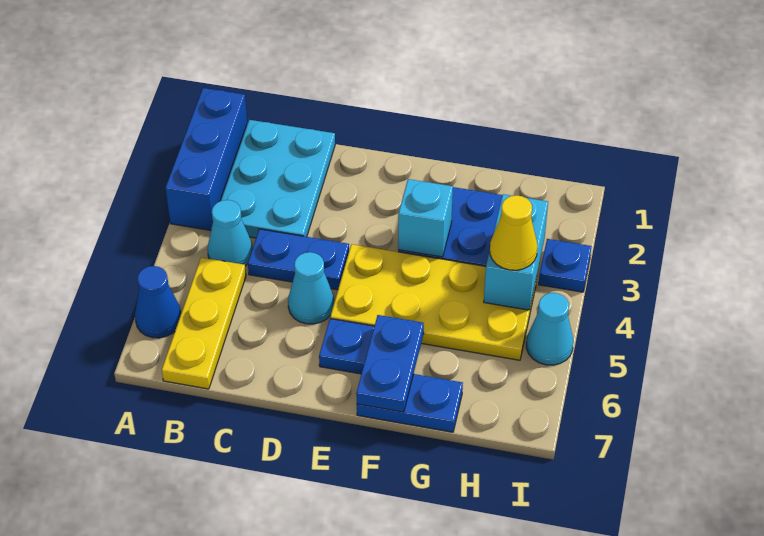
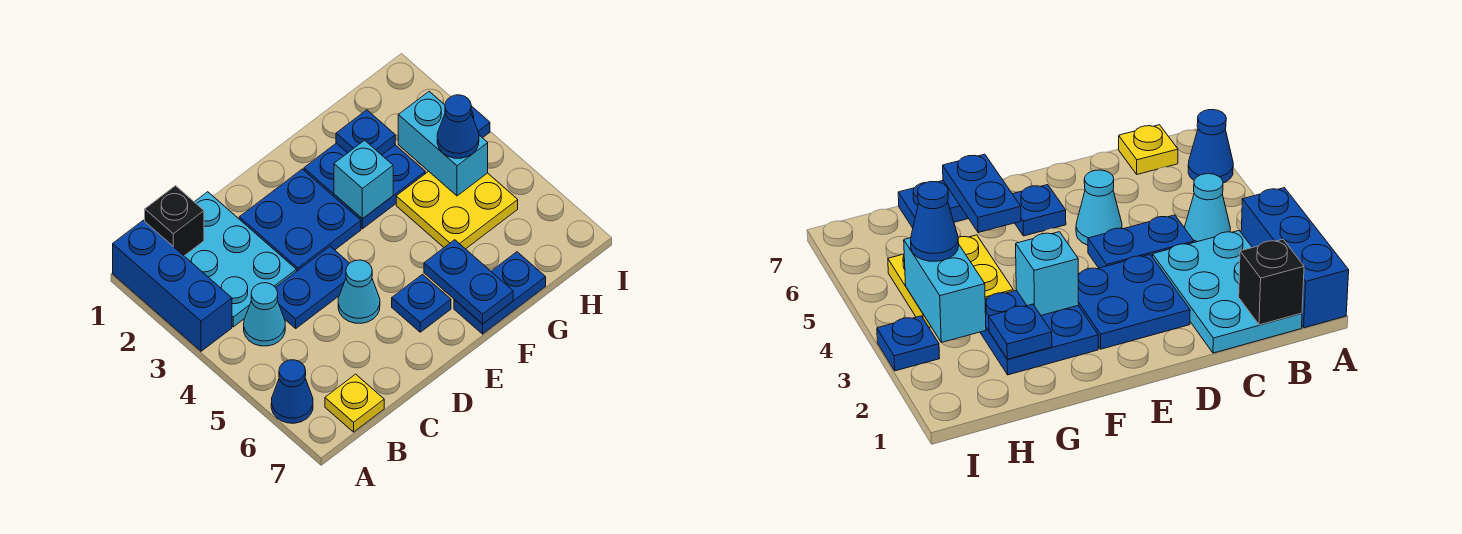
none -> black brick B1 level 2
yellow plate B5:B7 level 1 -> yellow plate B7 level 1
none -> blue plate D2:E3 level 1
yellow plate E4:H5 level 1 -> yellow plate G4:H5 level 1
none -> blue plate G2 level 2
yellow cone H4 level 3 -> blue cone H4 level 3
cyan cone I5 level 1 -> none

